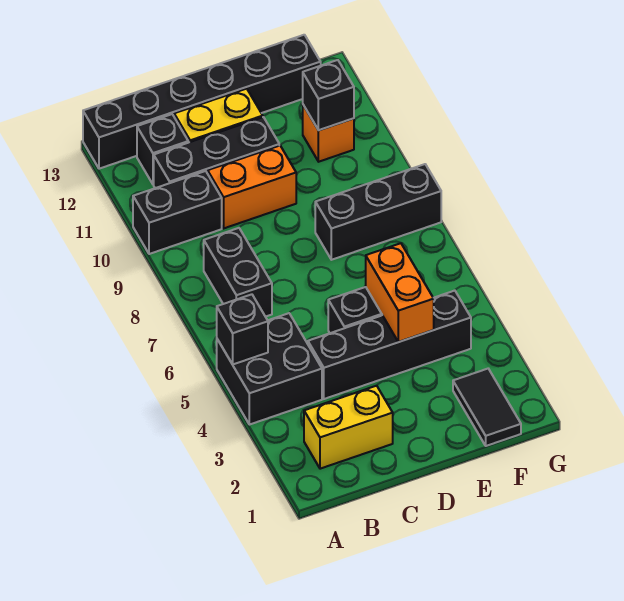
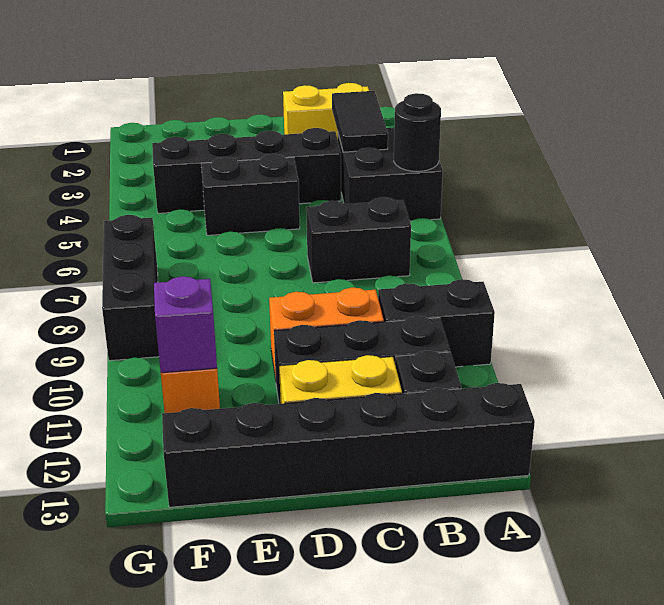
black brick A5 level 2 -> black round brick A5 level 2
black brick B7:B8 level 1 -> black brick B7:C7 level 1
orange brick E4:E5 level 2 -> none
black brick E8:G8 level 1 -> black brick G7:G9 level 1
black tile F1:F2 level 1 -> black tile B3:B4 level 2
black brick F11 level 2 -> purple brick F11 level 2

